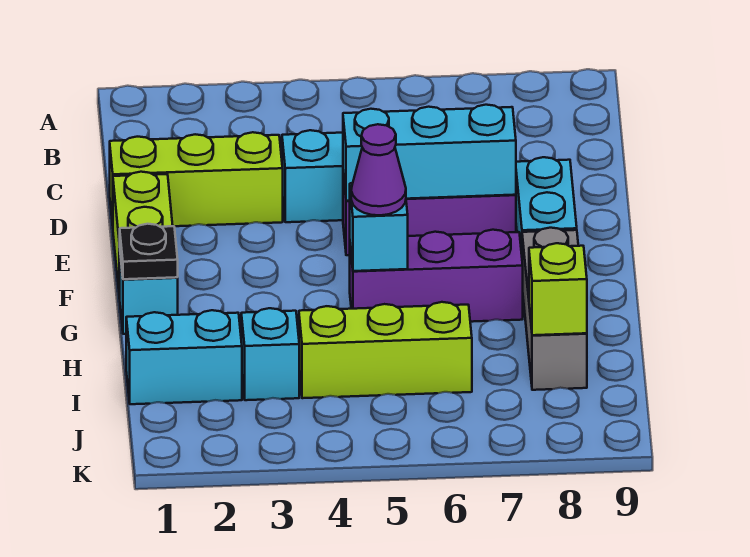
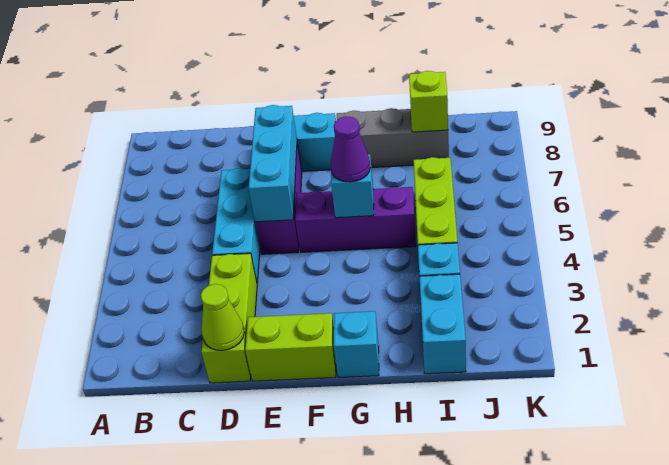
none -> lime cone D1 level 2
black plate G1 level 2 -> none
purple brick G5:G7 level 1 -> purple brick F5:H5 level 1

